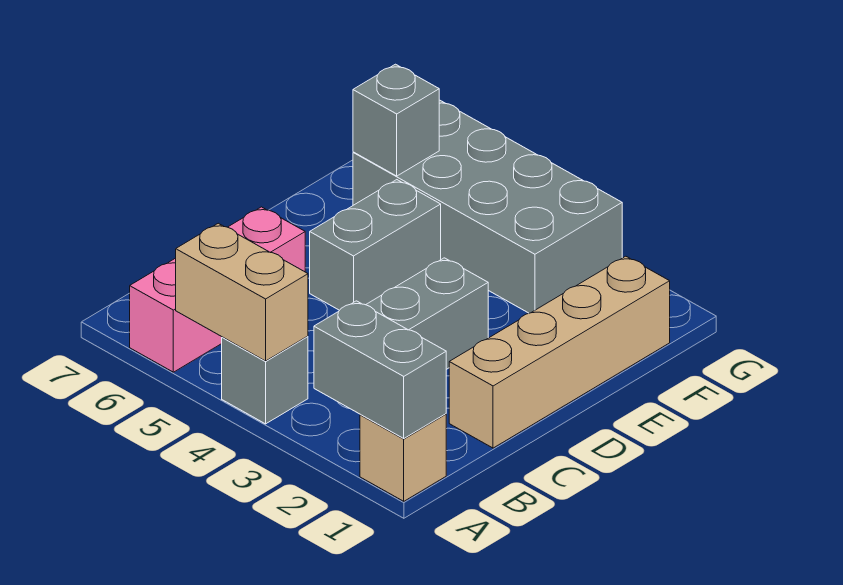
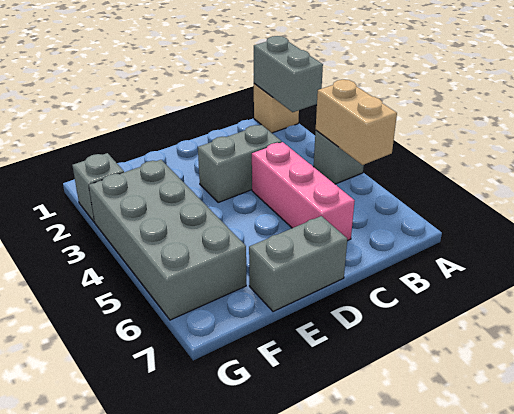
pink brick A6:C6 level 1 -> pink brick C4:C6 level 1
tan brick C1:F1 level 1 -> none
grey brick D5:E5 level 1 -> grey brick D7:E7 level 1
grey brick F6 level 2 -> grey brick G2 level 1

